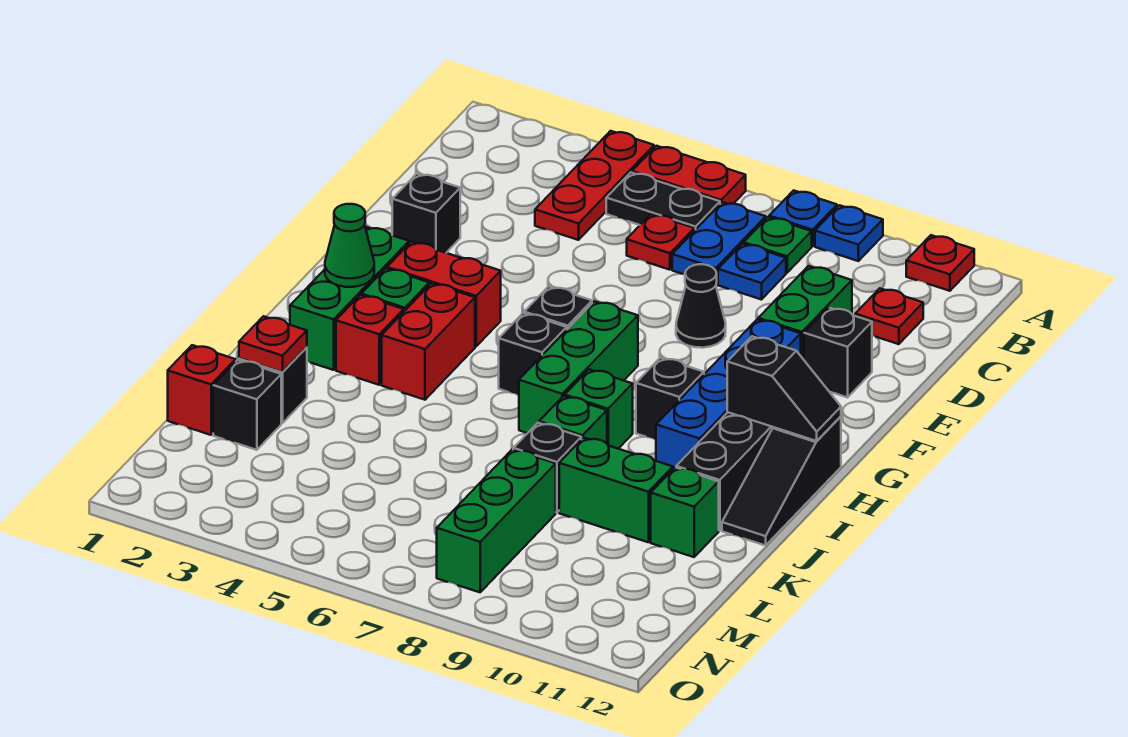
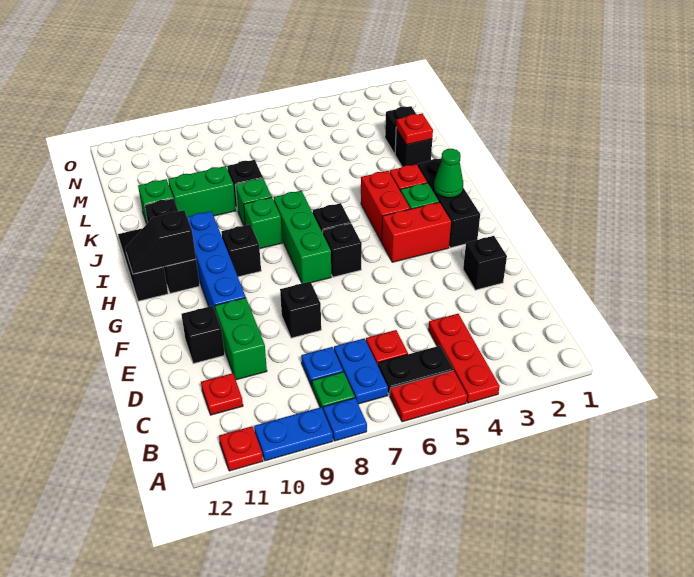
blue plate A9 level 1 -> blue plate A9:A10 level 1
black cone E8 level 1 -> black brick E8 level 1
green brick G2:I2 level 1 -> black brick G2:I2 level 1
red brick L1 level 1 -> none
green brick L8:N8 level 1 -> none

